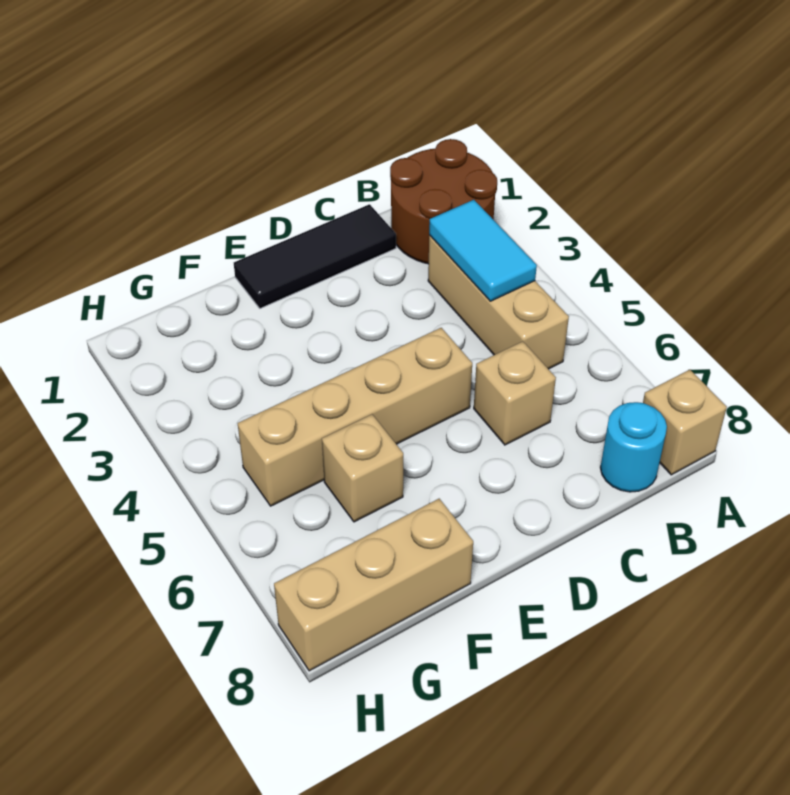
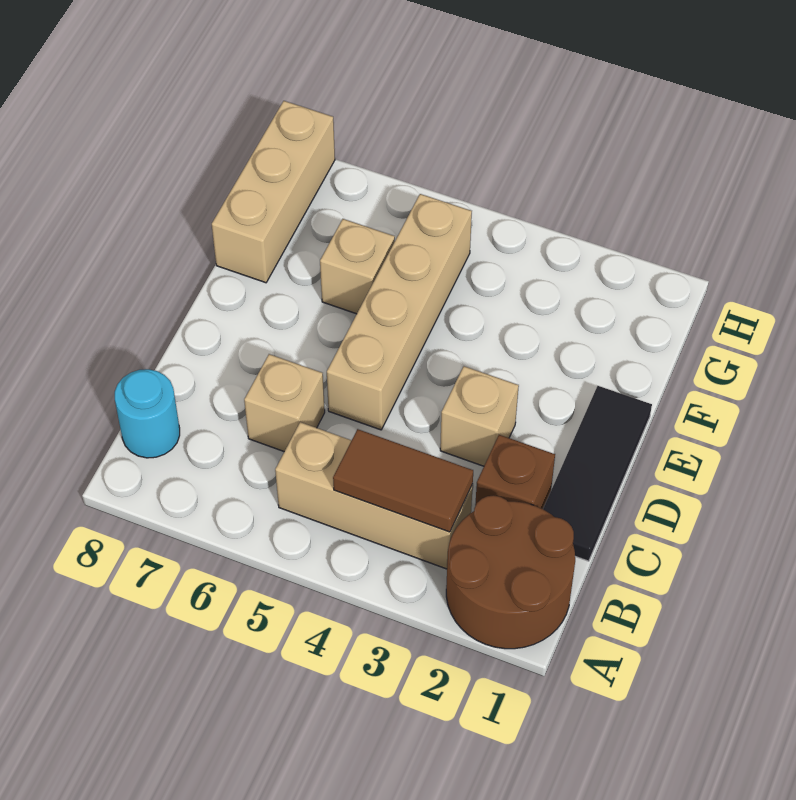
tan brick A8 level 1 -> tan brick D3 level 1
cyan tile B3:B4 level 2 -> brown tile B3:B4 level 2
none -> brown brick C2 level 1

